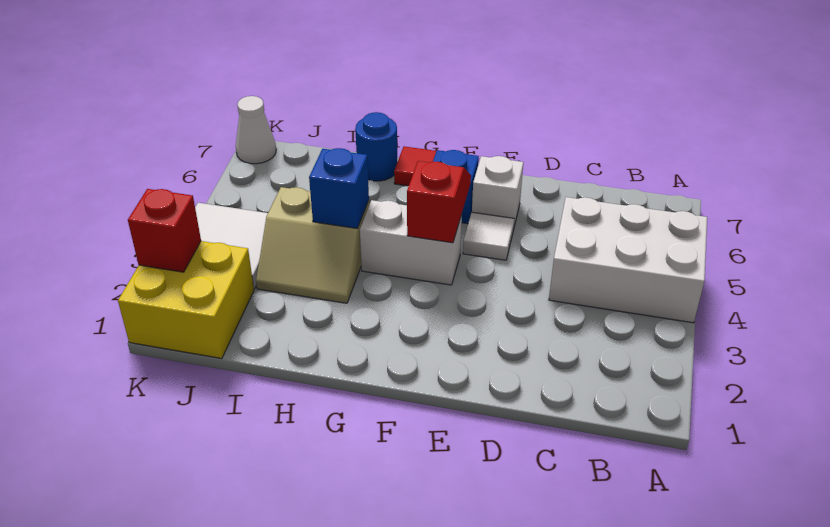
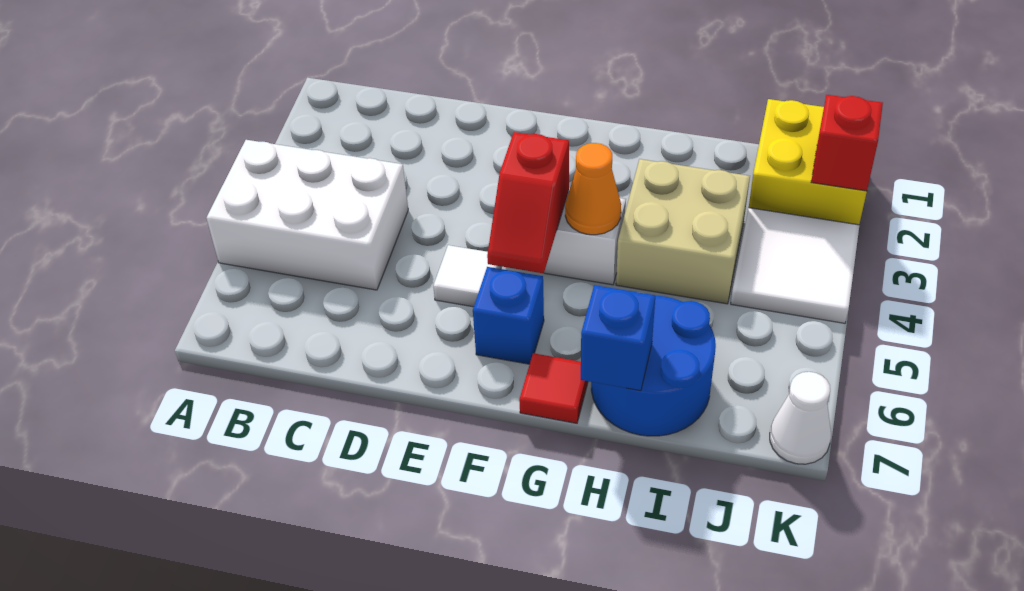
white brick E6 level 1 -> none
none -> orange cone G4 level 2
tan slope H3:I4 level 1 top 4 -> tan brick H3:I4 level 1
blue brick H4 level 2 -> blue brick H7 level 2
blue round brick H7 level 1 -> blue round brick H6:I7 level 1

